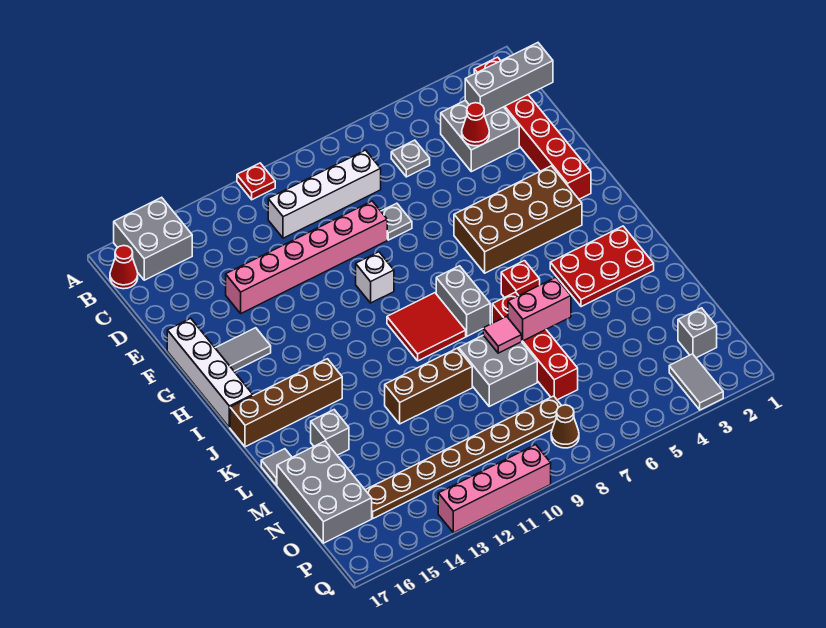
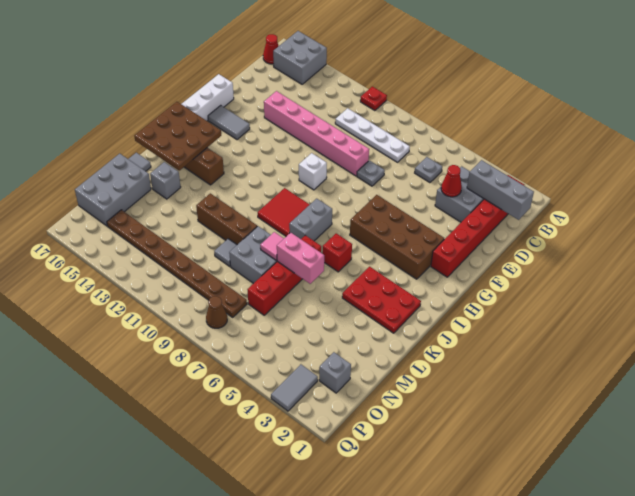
white brick C8:C11 level 1 -> white plate C8:C11 level 1
none -> brown plate I15:K17 level 2
none -> grey tile M10 level 1
pink brick Q10:Q13 level 1 -> none

